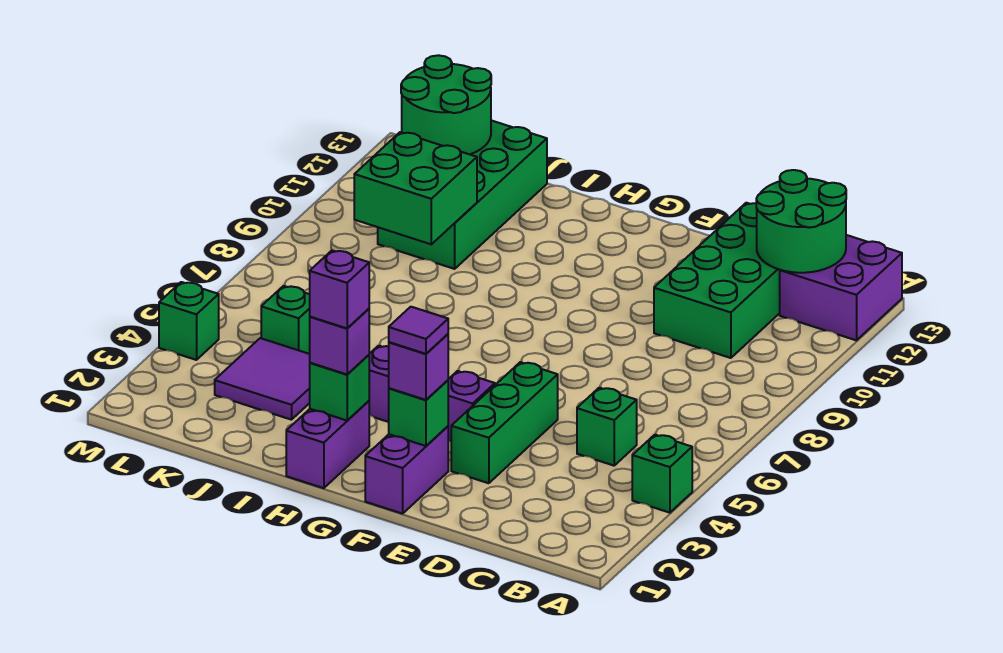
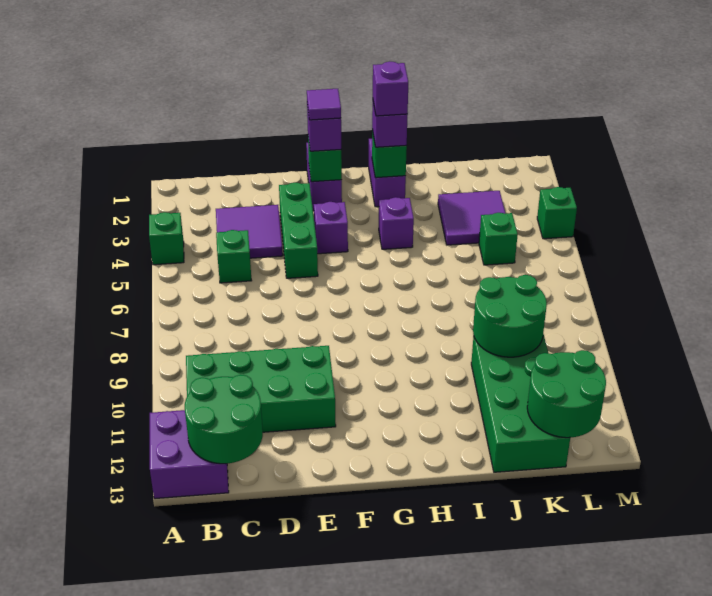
none -> purple tile C3:D4 level 1
green brick C10:D13 level 1 -> green brick B10:E11 level 1
green brick J9:K10 level 2 -> green round brick J9:K10 level 2

